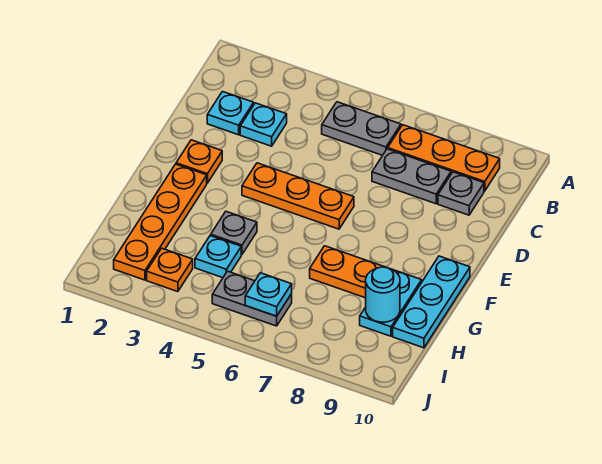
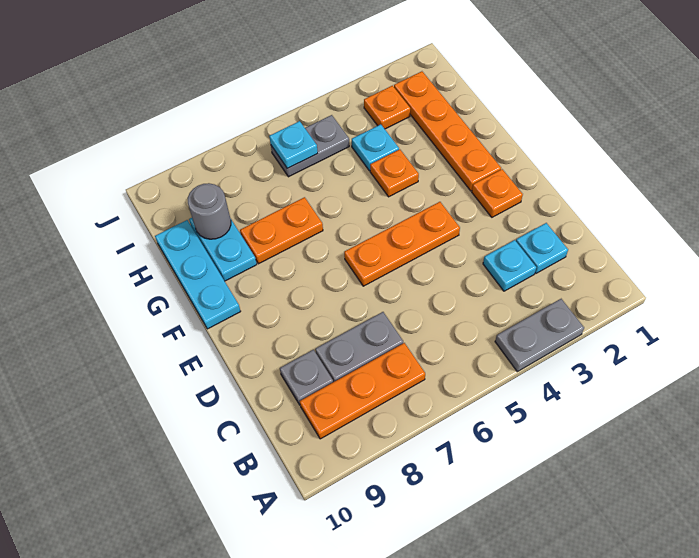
grey plate B5:B6 level 1 -> grey plate A3:A4 level 1
grey plate G4 level 1 -> orange plate G4 level 1
cyan round brick H9 level 2 -> grey round brick H9 level 2

